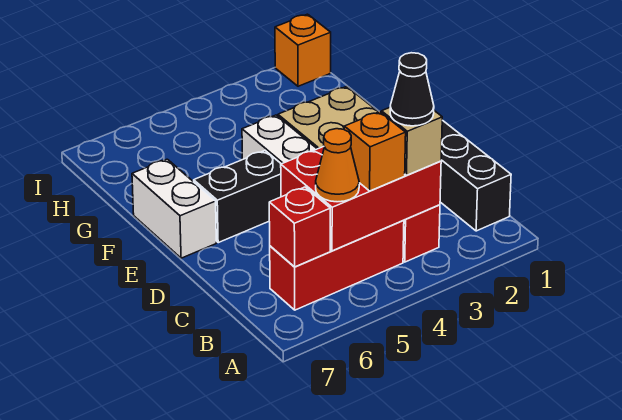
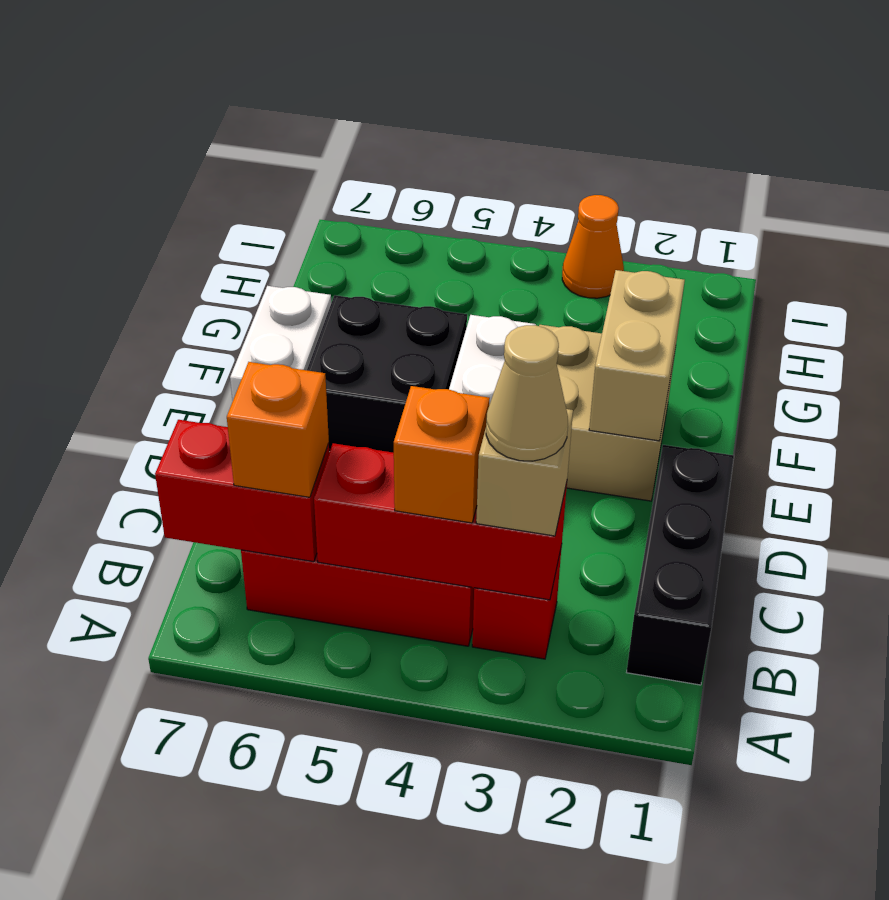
red brick B3:C5 level 2 -> red brick B3:B5 level 2
black cone B3 level 4 -> tan cone B3 level 4
orange cone B5 level 3 -> orange cone I3 level 1
red brick B6 level 2 -> red brick B6:B7 level 2
none -> tan brick E2:F2 level 2
black brick E5:E6 level 1 -> black brick E5:F6 level 1
orange brick I1 level 1 -> orange brick B6 level 3

